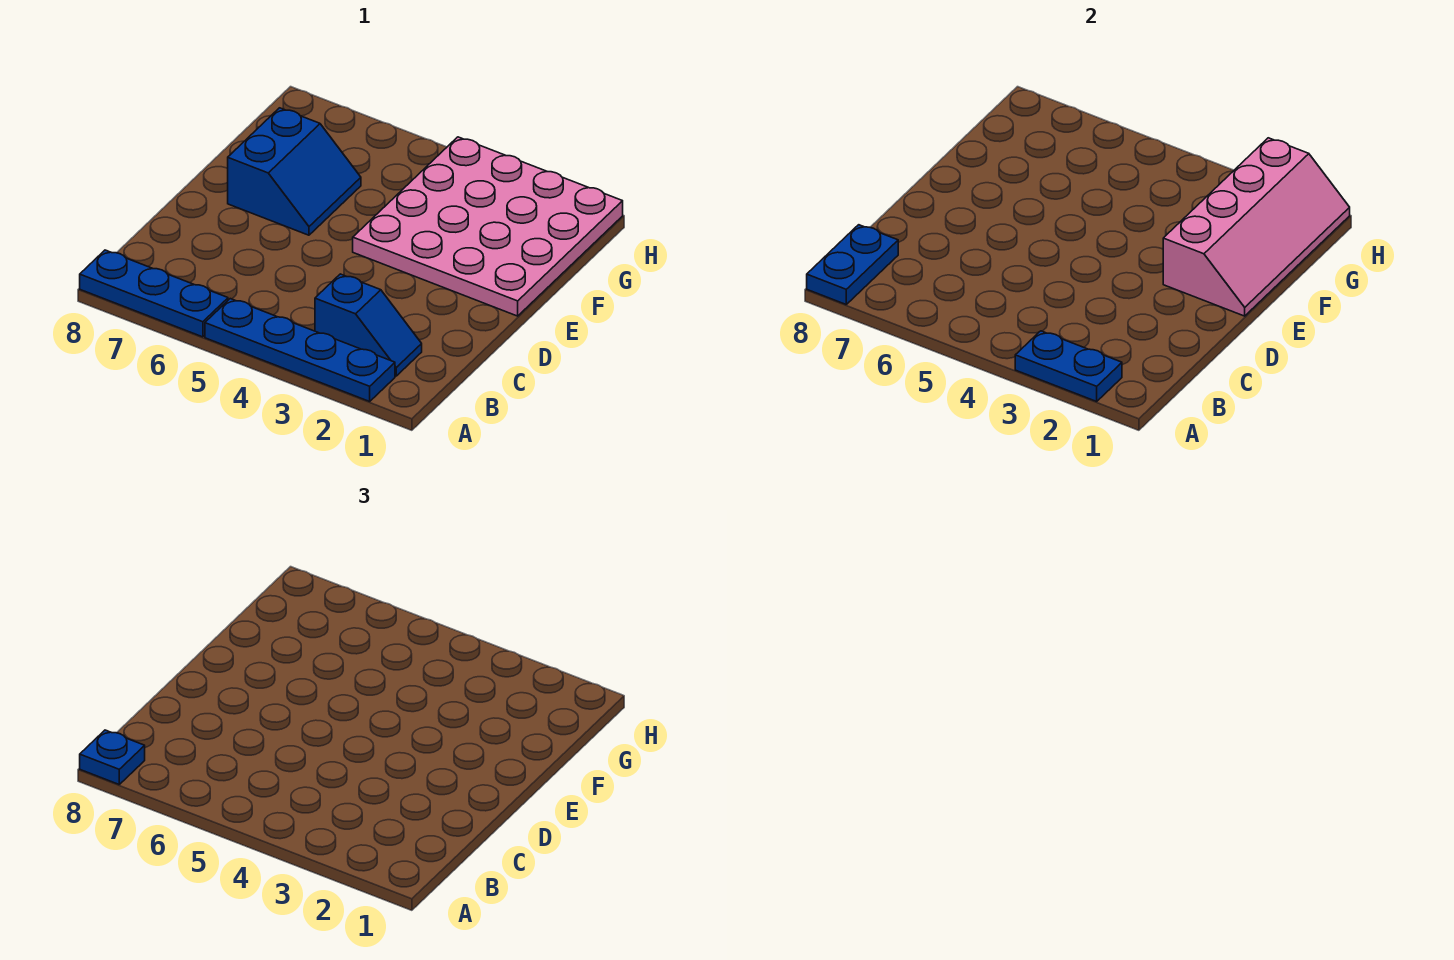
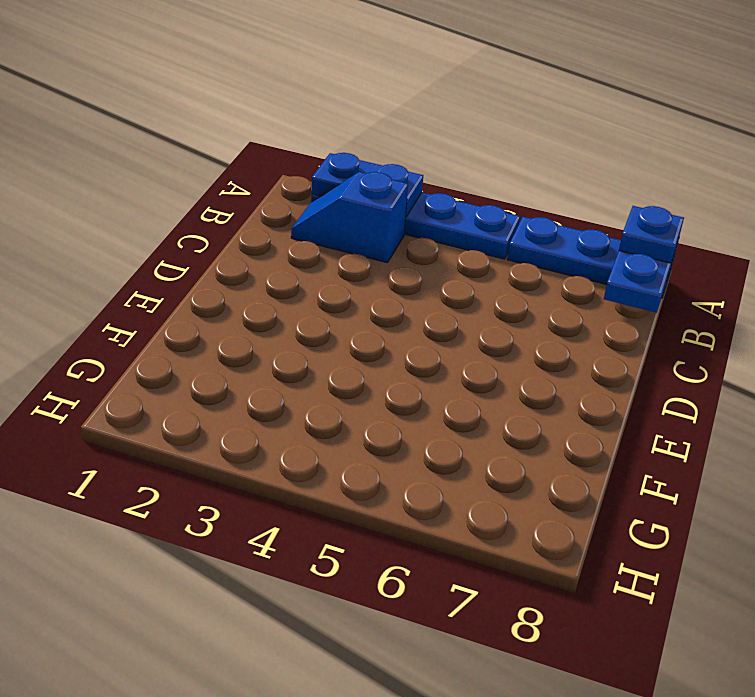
pink plate E1:H4 level 1 -> none
pink slope E1:H2 level 2 top 2 -> none
blue slope E6:F7 level 1 top 7 -> none

